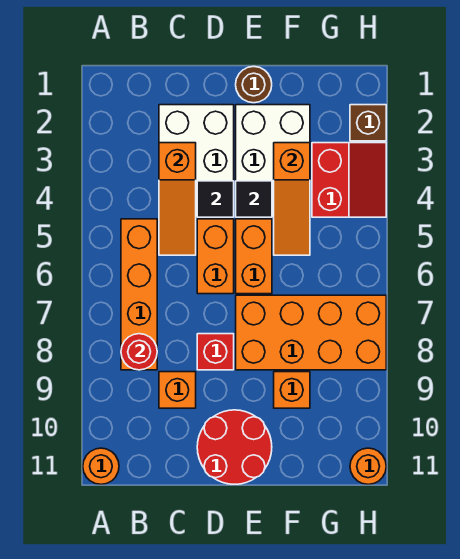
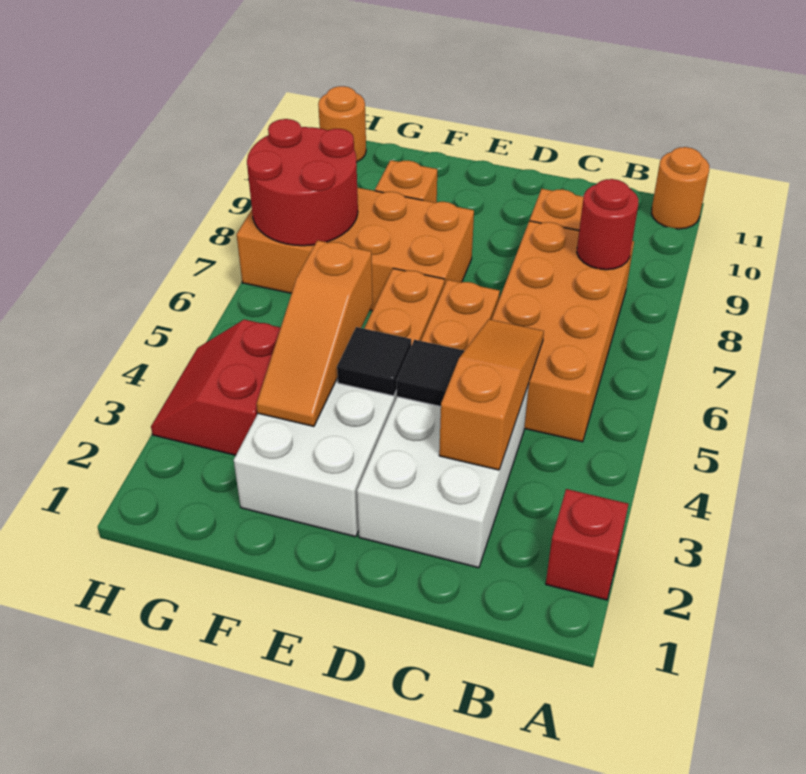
orange brick B5:B8 level 1 -> orange brick B5:C8 level 1
red brick D8 level 1 -> red brick A2 level 1
red round brick D10:E11 level 1 -> red round brick G7:H8 level 2
brown round brick E1 level 1 -> none
orange slope F3:F5 level 2 top 3 -> orange slope F3:F5 level 2 top 5
brown brick H2 level 1 -> none

